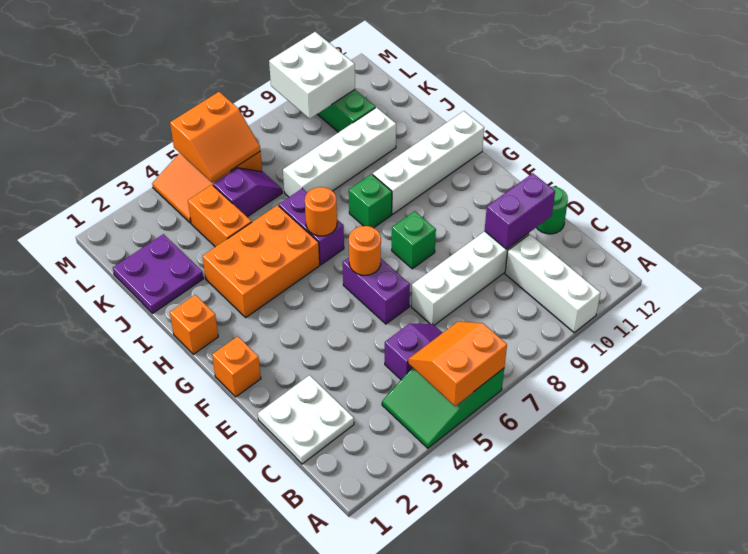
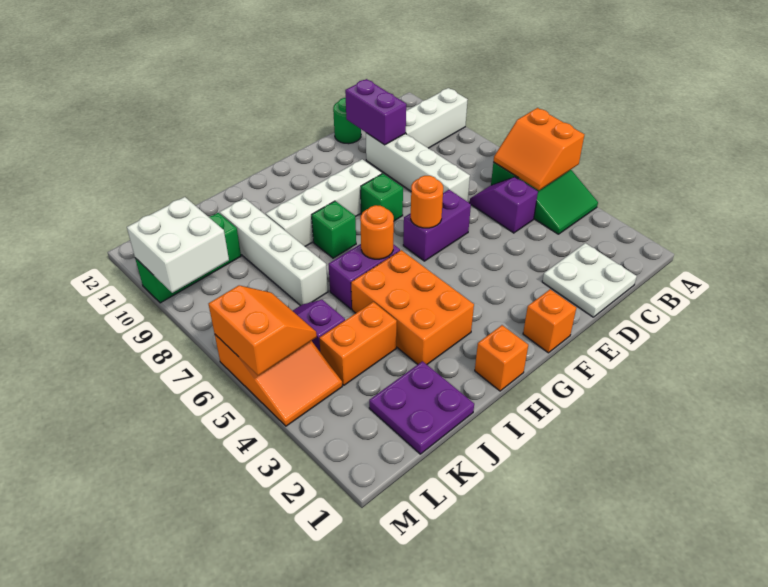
white brick H9:H12 level 1 -> white brick F9:I9 level 1

